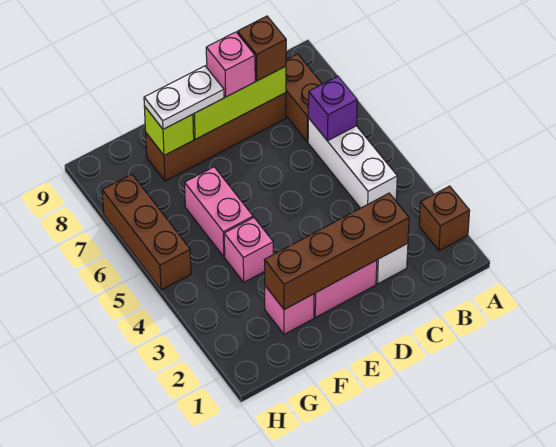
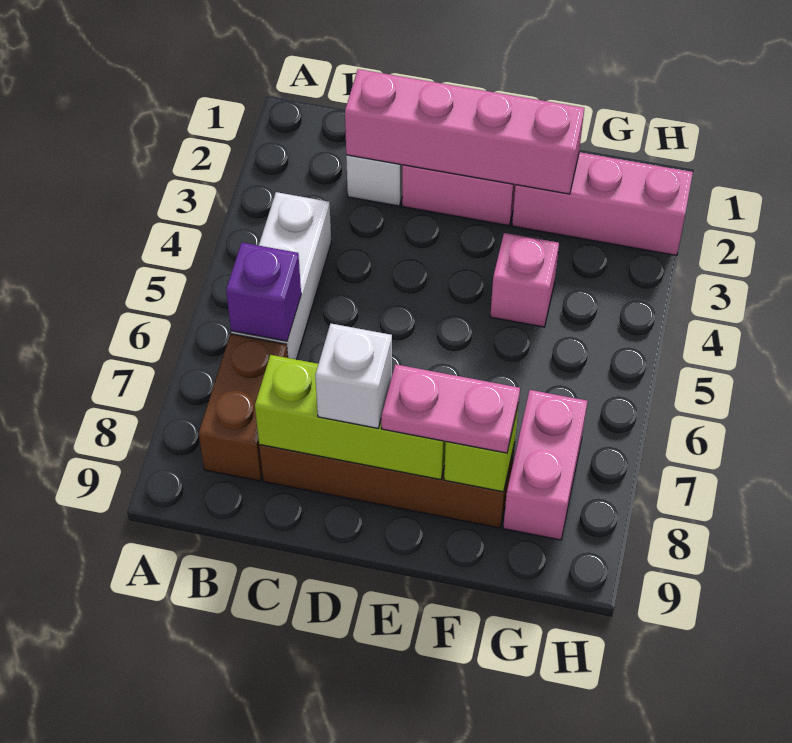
brown brick A2 level 1 -> none
brown brick C2:F2 level 2 -> pink brick C2:F2 level 2
brown brick C8 level 3 -> none
pink brick D8 level 3 -> white brick D8 level 3
white plate E8:F8 level 3 -> pink plate E8:F8 level 3
pink brick F2 level 1 -> pink brick F2:H2 level 1
pink brick F5:F6 level 1 -> pink brick G7:G8 level 1
brown brick H5:H7 level 1 -> none

